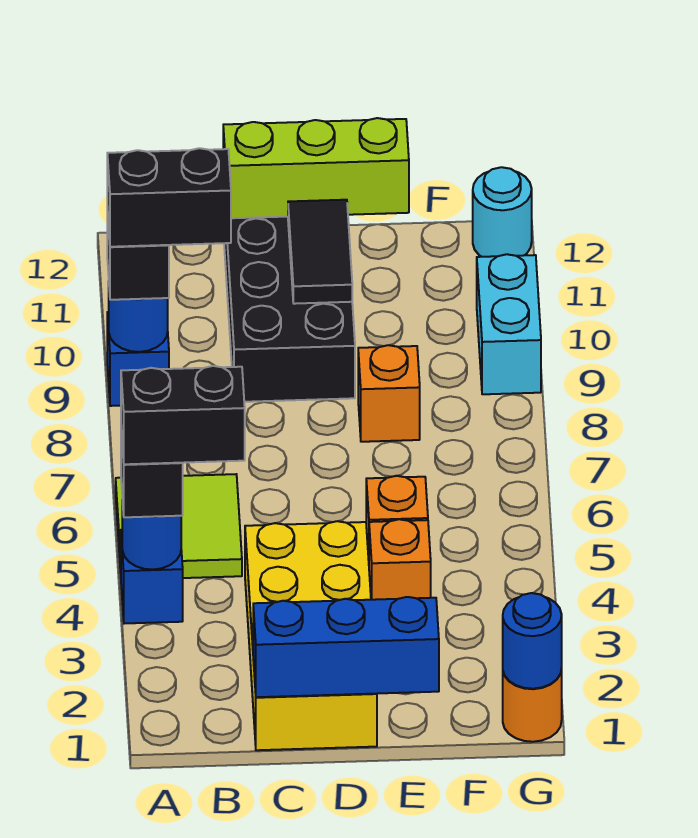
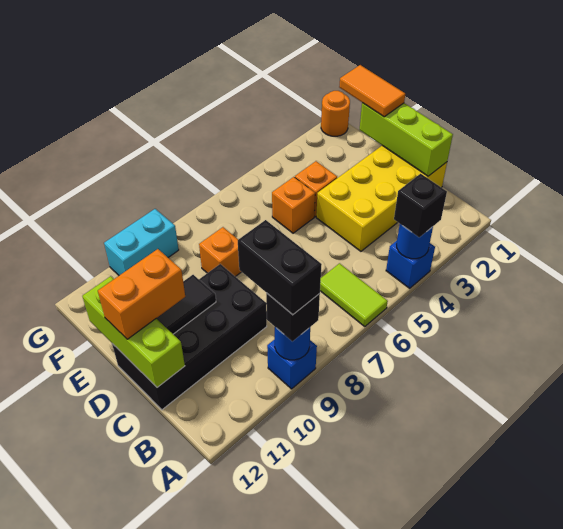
black brick A4:B4 level 4 -> none
lime tile A5:B6 level 1 -> lime tile A6:B6 level 1
blue brick C1:E1 level 2 -> lime brick C1:E1 level 2
none -> orange brick D11:D12 level 3
none -> orange tile E1:F1 level 3
blue round brick G1 level 2 -> none
cyan round brick G12 level 1 -> none

